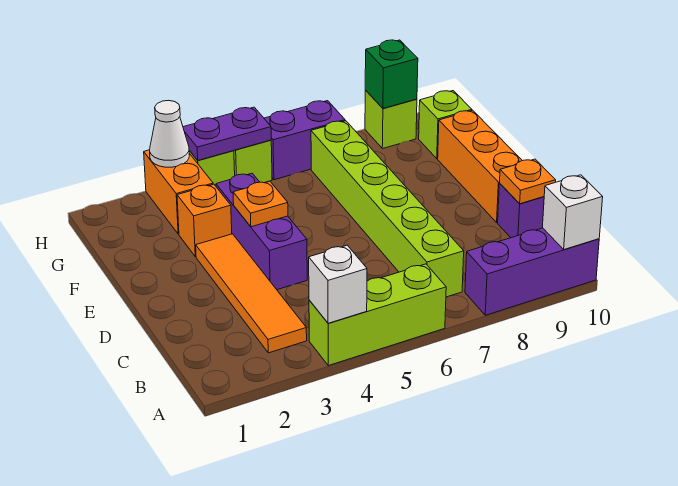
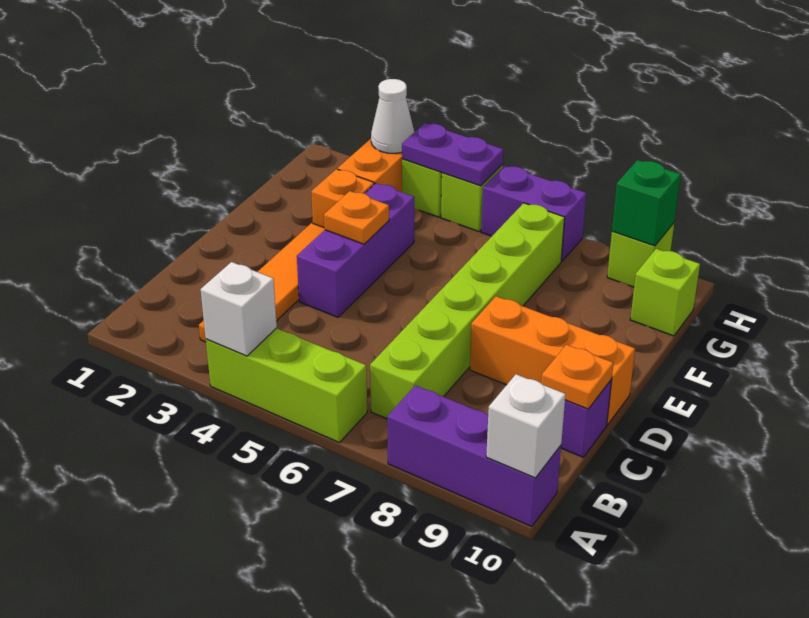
orange brick D10:F10 level 1 -> orange brick D8:D10 level 1

